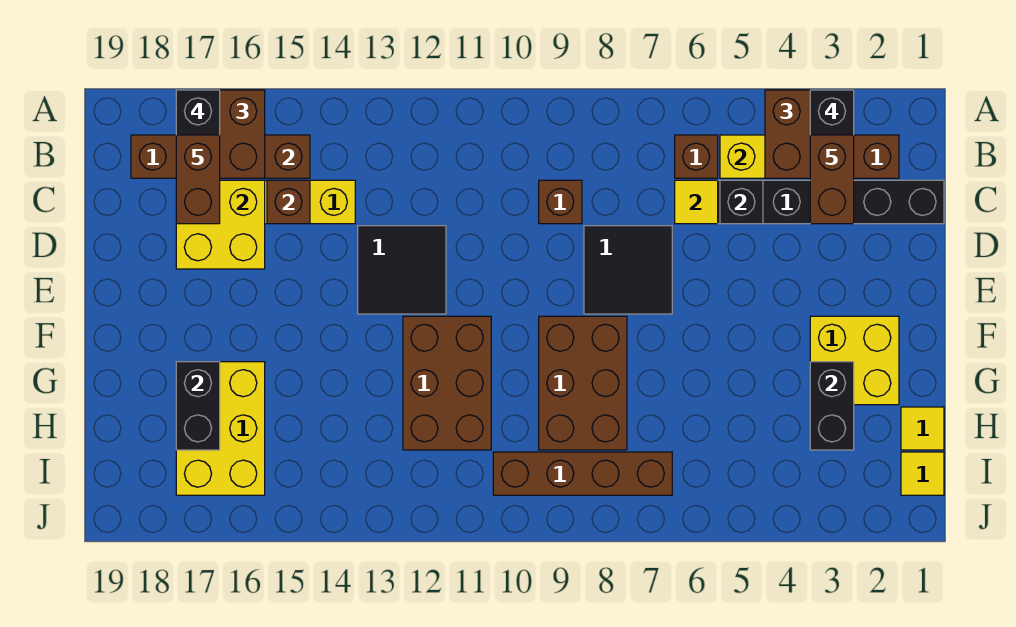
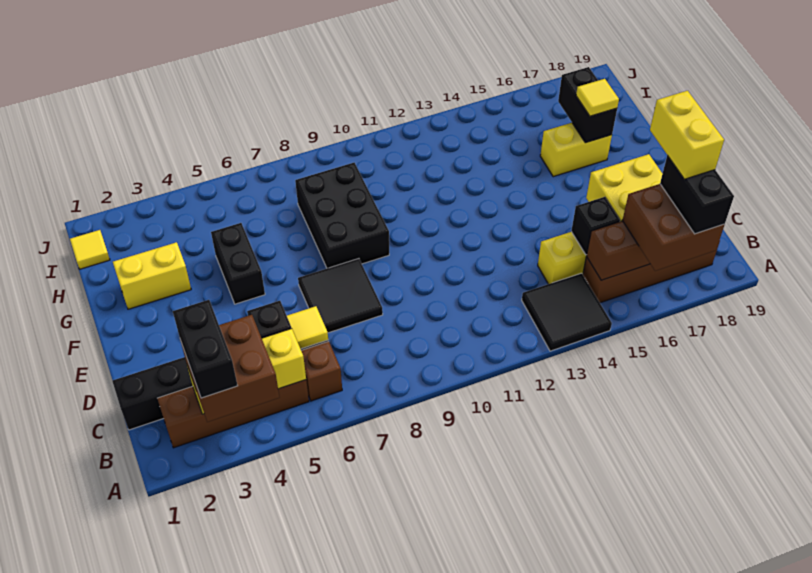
brown brick B3:C3 level 5 -> none
brown brick B17:C17 level 5 -> yellow brick B17:C17 level 5
brown brick C9 level 1 -> none
brown brick C15 level 2 -> black brick C15 level 2
black tile D12:E13 level 1 -> black tile A13:B14 level 1
yellow brick F2:G3 level 1 -> yellow brick G2:G3 level 1
brown brick F8:H9 level 1 -> black brick F8:H9 level 1
brown brick F11:H12 level 1 -> none
black brick G3:H3 level 2 -> black brick F5:G5 level 1
yellow brick G16:I17 level 1 -> yellow brick G16:G17 level 1
yellow tile H1 level 1 -> yellow tile G17 level 3
brown brick I7:I10 level 1 -> none

